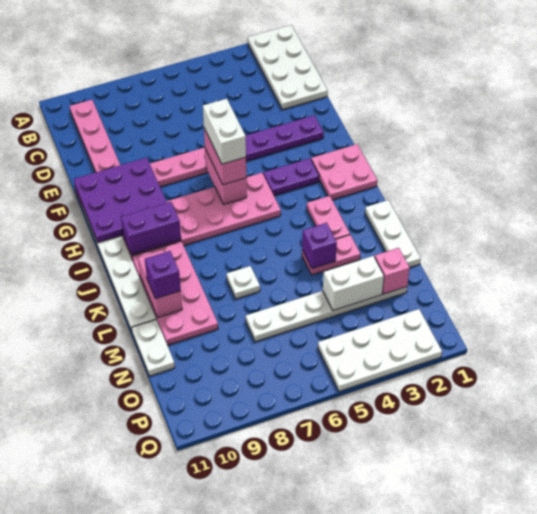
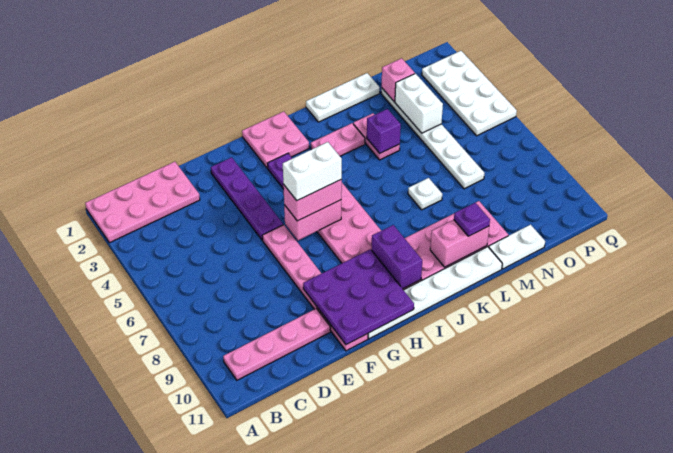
white plate A1:D2 level 1 -> pink plate A1:D2 level 1
purple brick L10 level 3 -> purple plate L10 level 3

